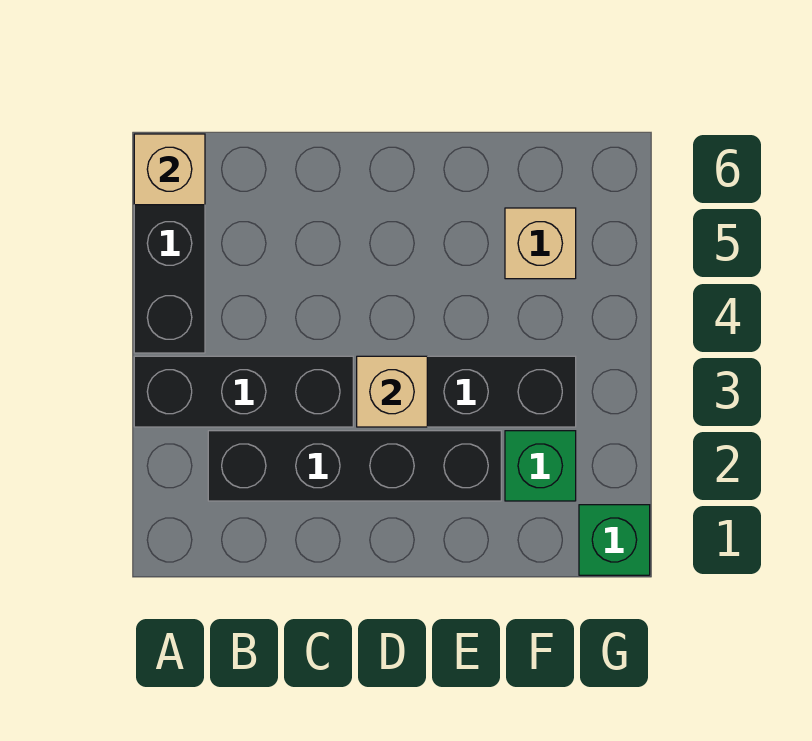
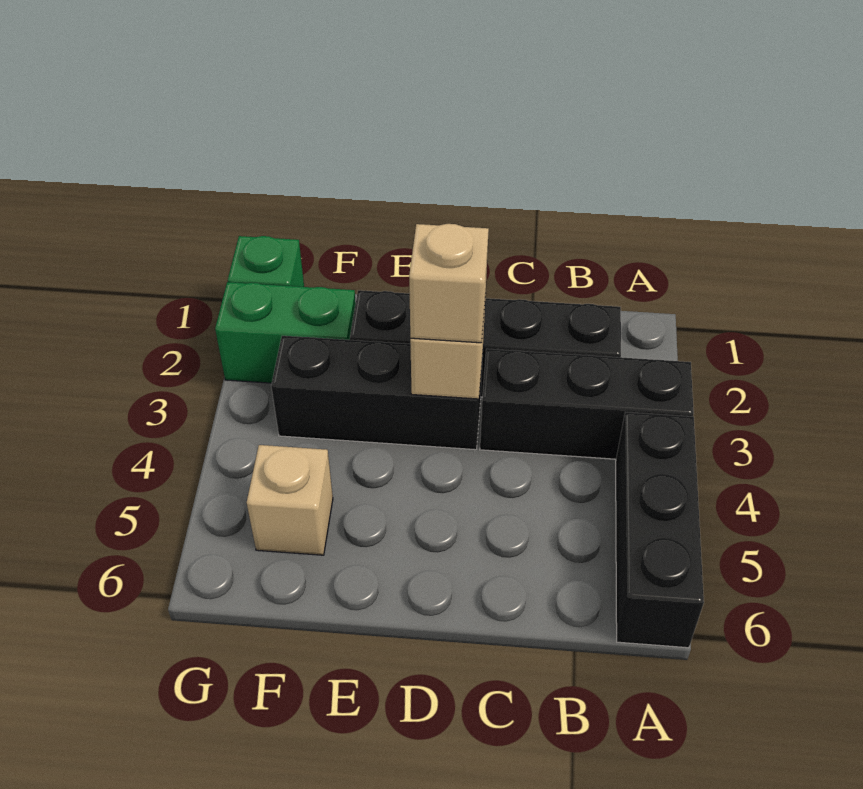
tan brick A6 level 2 -> tan brick D3 level 3
green brick F2 level 1 -> green brick F2:G2 level 1

